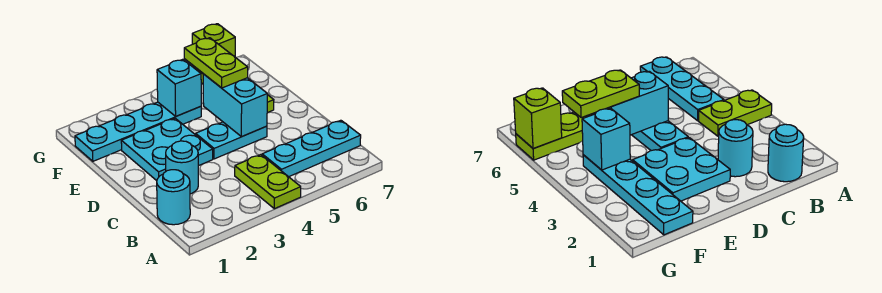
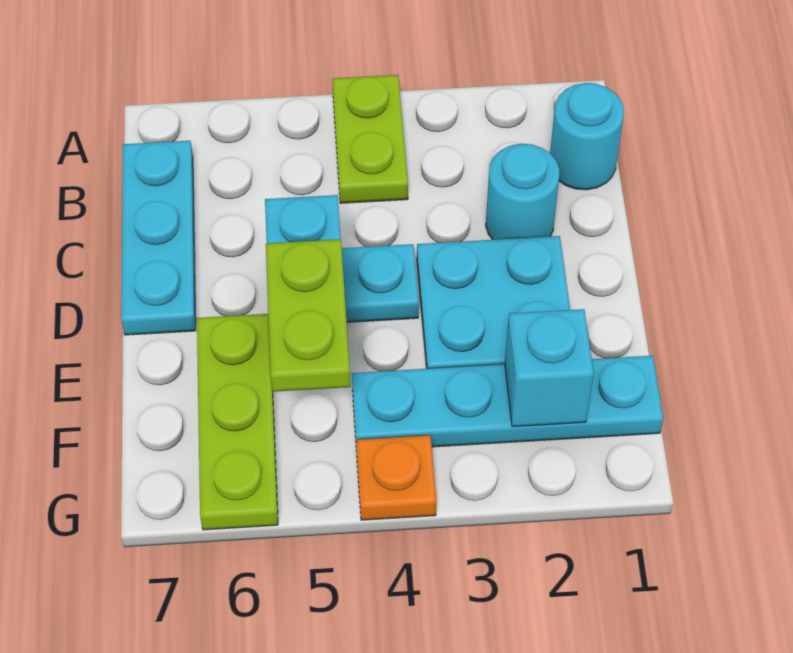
cyan plate B5:B7 level 1 -> cyan plate B7:D7 level 1
cyan brick F4 level 2 -> cyan brick F2 level 2
none -> orange plate G4 level 1
lime brick G6 level 2 -> none

